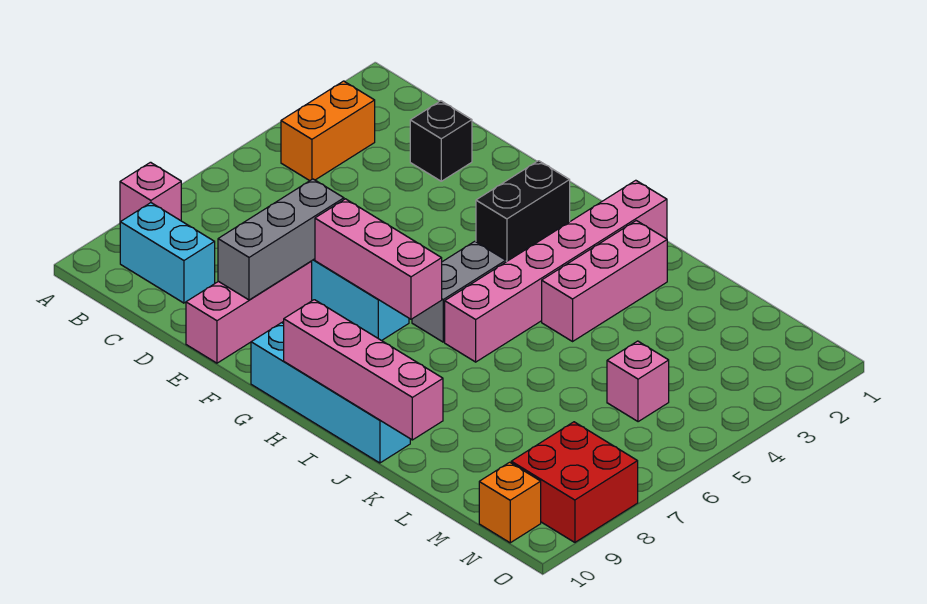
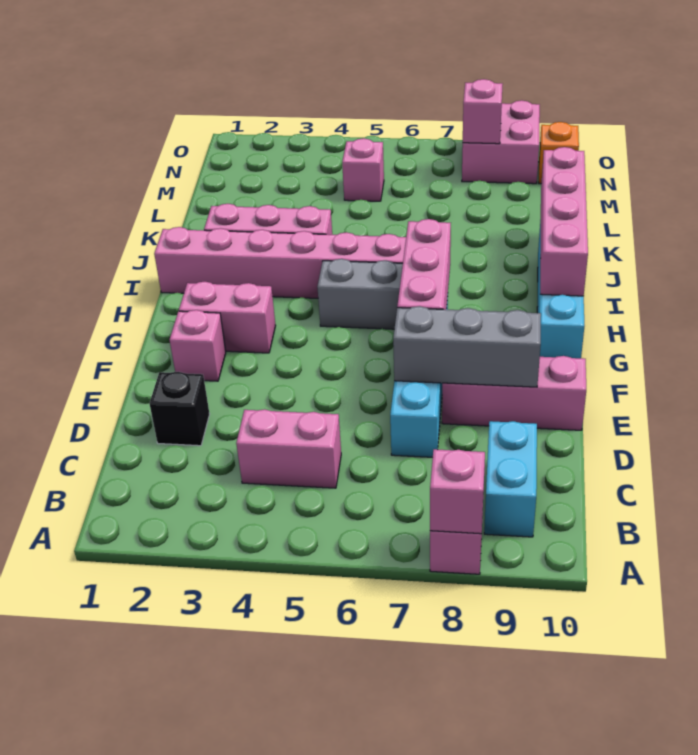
none -> pink brick A8 level 2
orange brick B3:B4 level 1 -> none
none -> pink brick C4:C5 level 1
none -> pink brick F2 level 1
black brick G2:G3 level 1 -> pink brick G2:G3 level 1
red brick N8:O9 level 1 -> pink brick N8:O9 level 1
none -> pink brick N8 level 2

